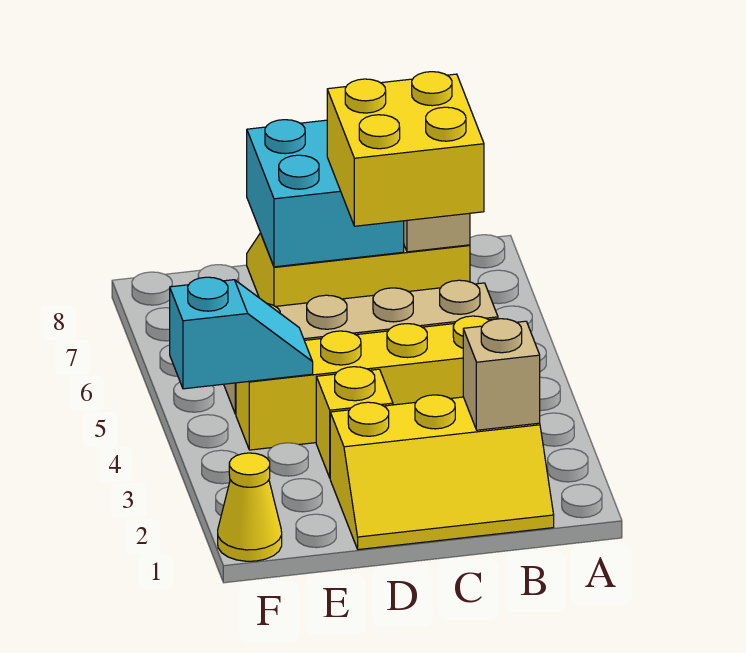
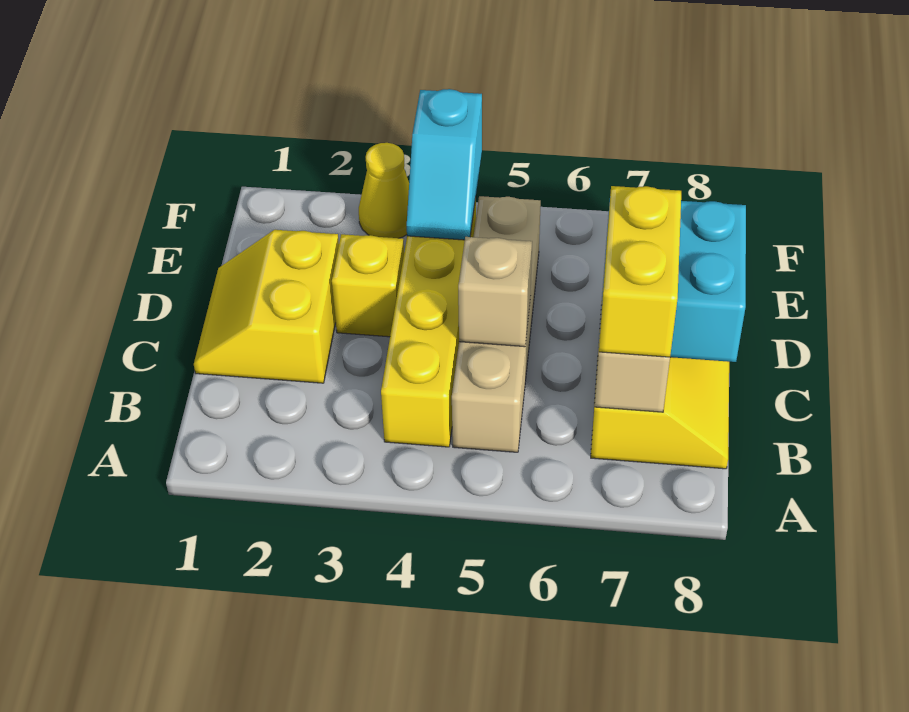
yellow slope B1:D2 level 1 top 2 -> yellow slope C1:D2 level 1 top 2
tan brick B2 level 2 -> tan brick C5 level 2
yellow brick B6:C7 level 3 -> yellow brick B7:C7 level 3
yellow cone F1 level 1 -> yellow cone F3 level 1

